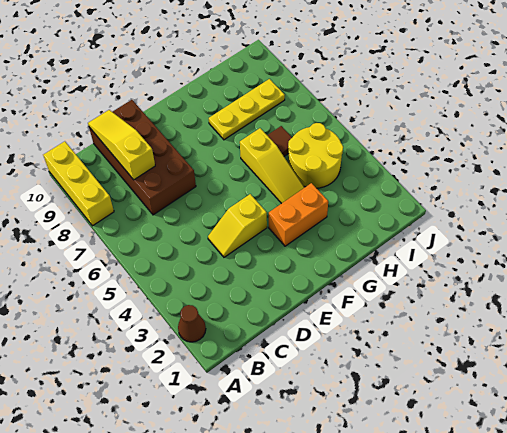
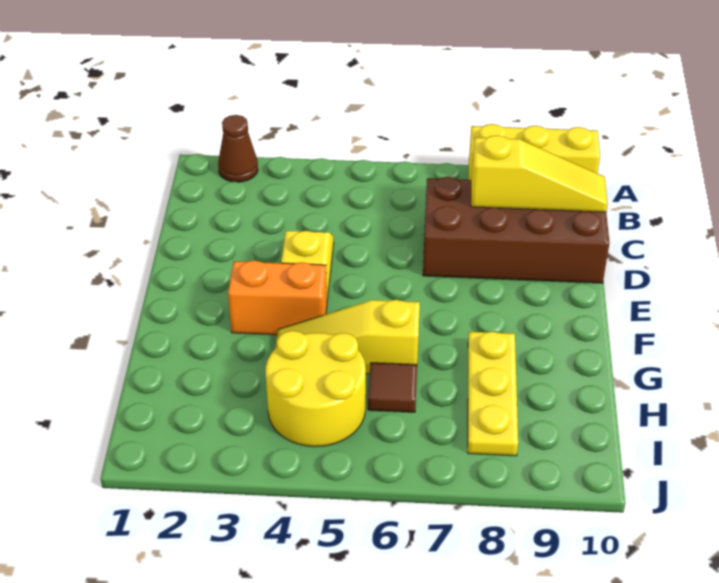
orange brick F3:G3 level 1 -> orange brick F3:F4 level 1

